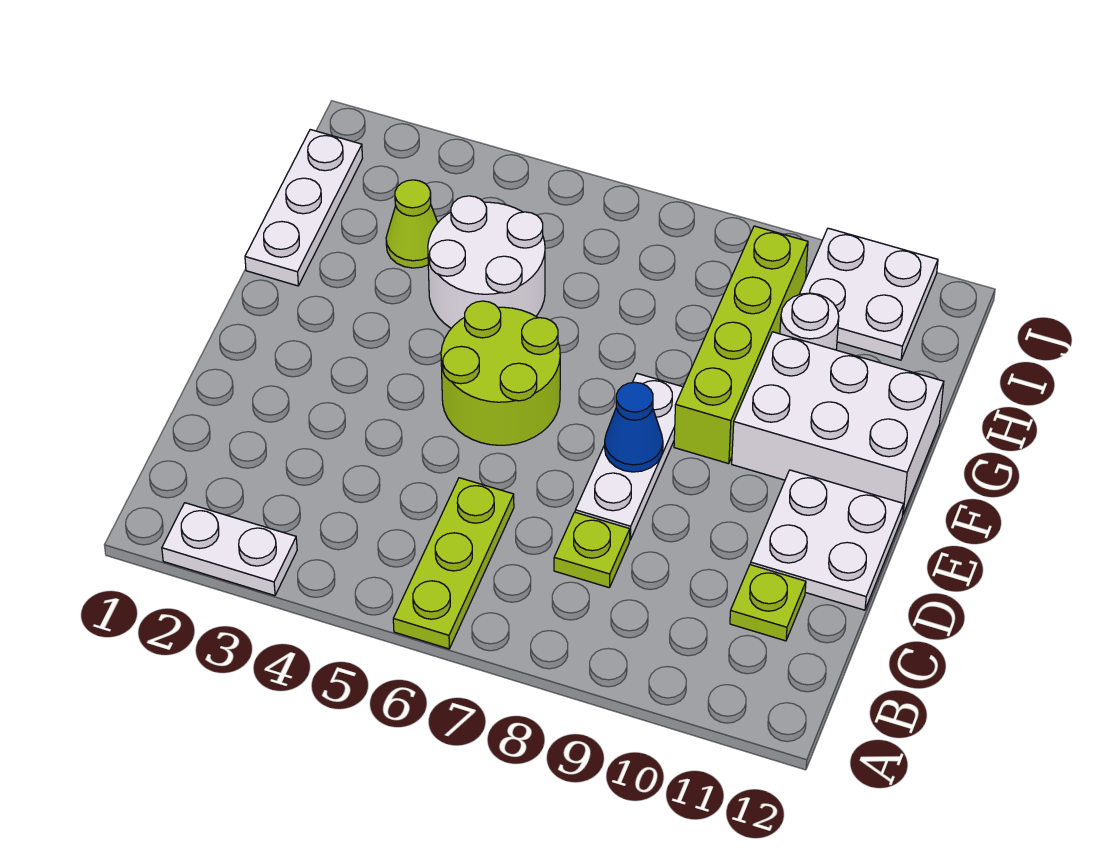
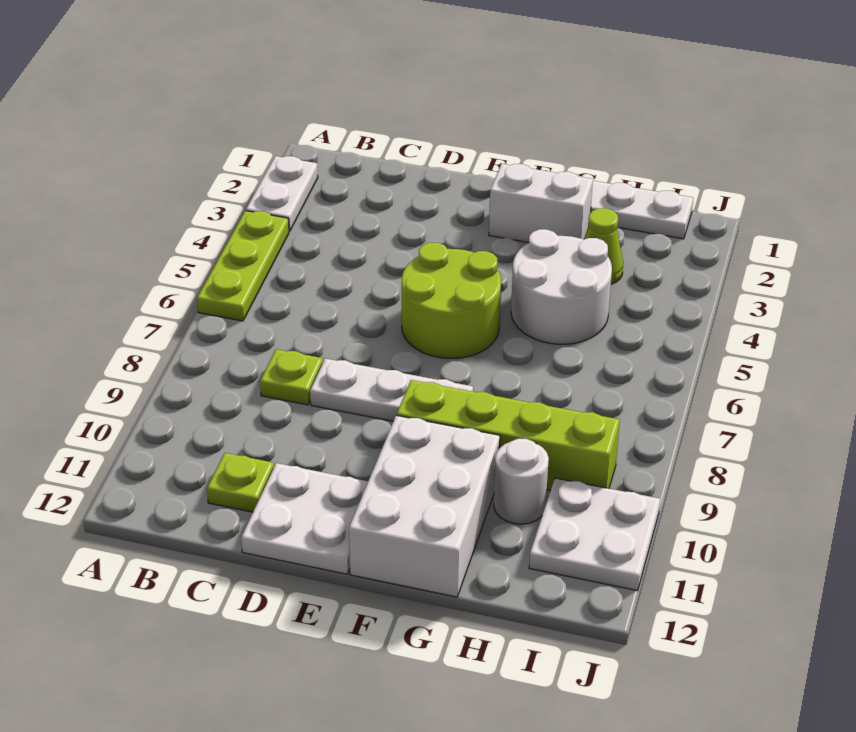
lime plate A6:C6 level 1 -> lime plate A4:A6 level 1
blue cone E8 level 2 -> none
none -> white brick F2:G2 level 1

